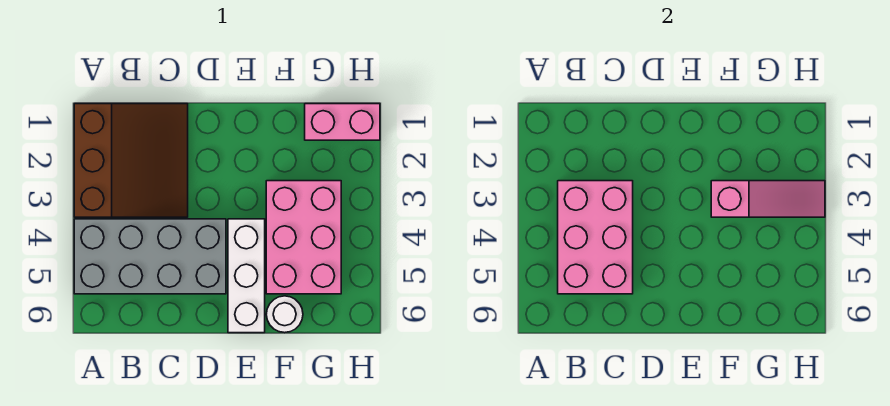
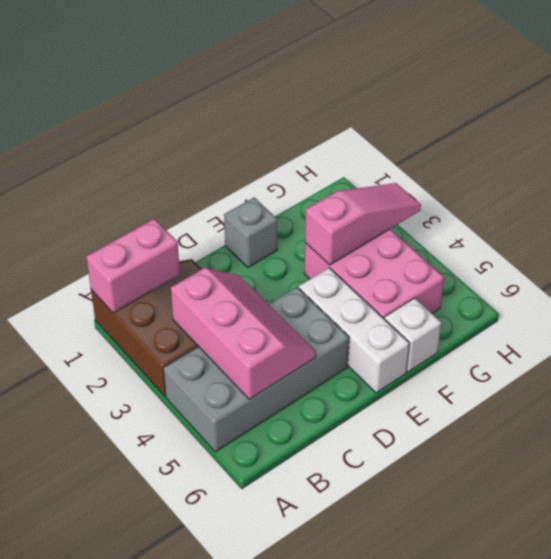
pink brick B3:C5 level 2 -> pink slope B3:C5 level 2 top B
none -> grey brick E1 level 1
white round brick F6 level 1 -> white brick F6 level 1
pink brick G1:H1 level 1 -> pink brick A1:B1 level 2

